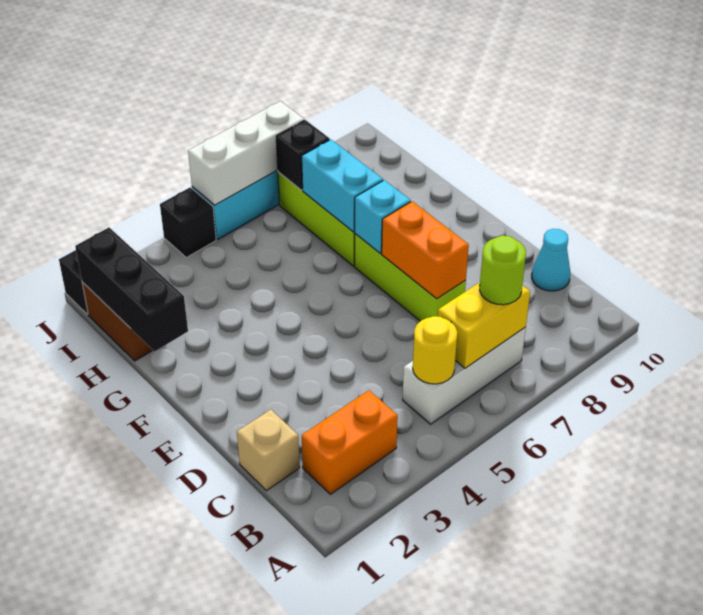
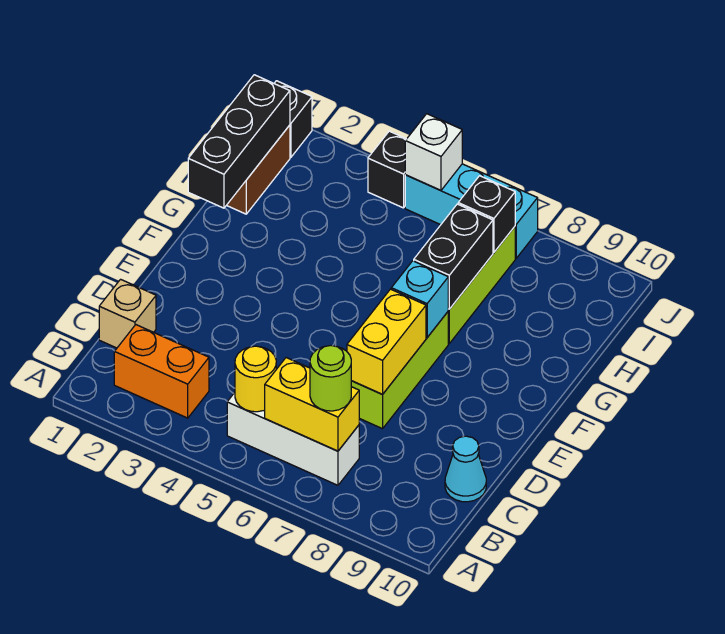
orange brick D7:E7 level 2 -> yellow brick D7:E7 level 2
cyan brick G7:H7 level 2 -> black brick G7:H7 level 2
white brick J5:J7 level 2 -> white brick J5 level 2

